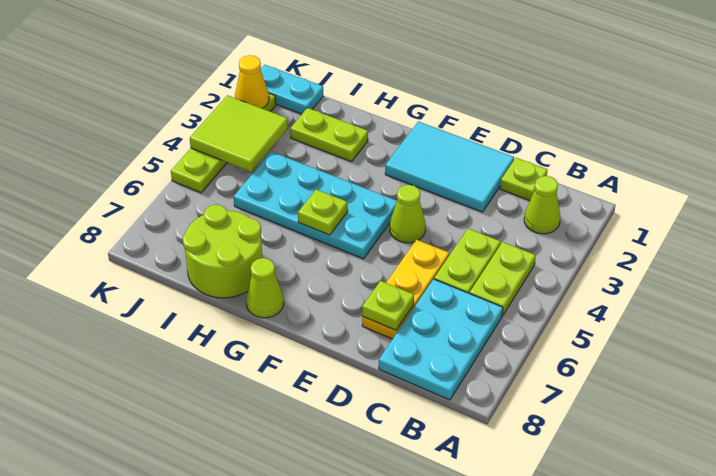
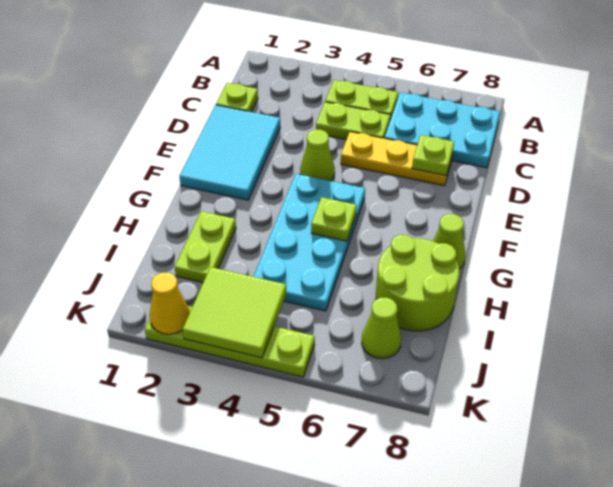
lime cone B2 level 1 -> lime cone J7 level 1
cyan plate J1:K1 level 1 -> none

